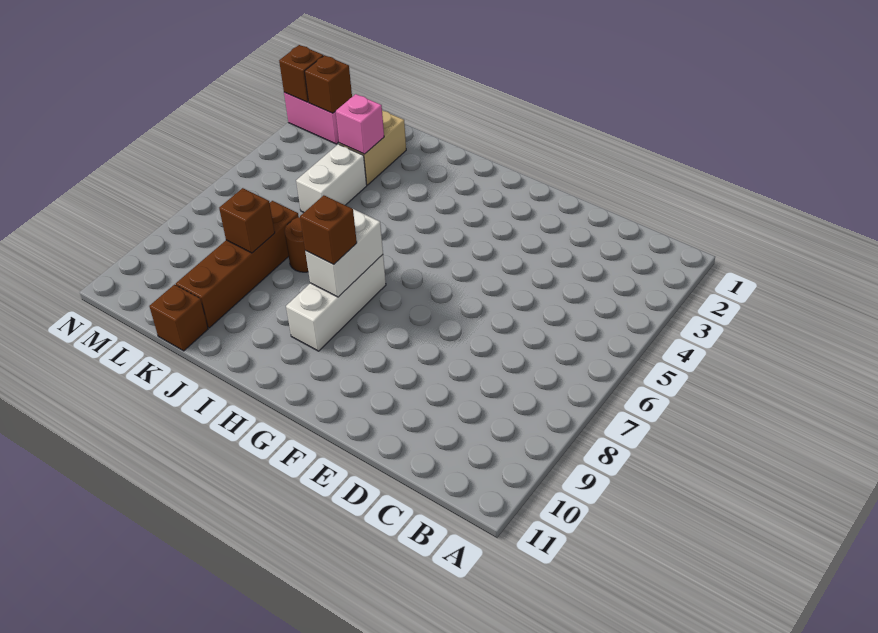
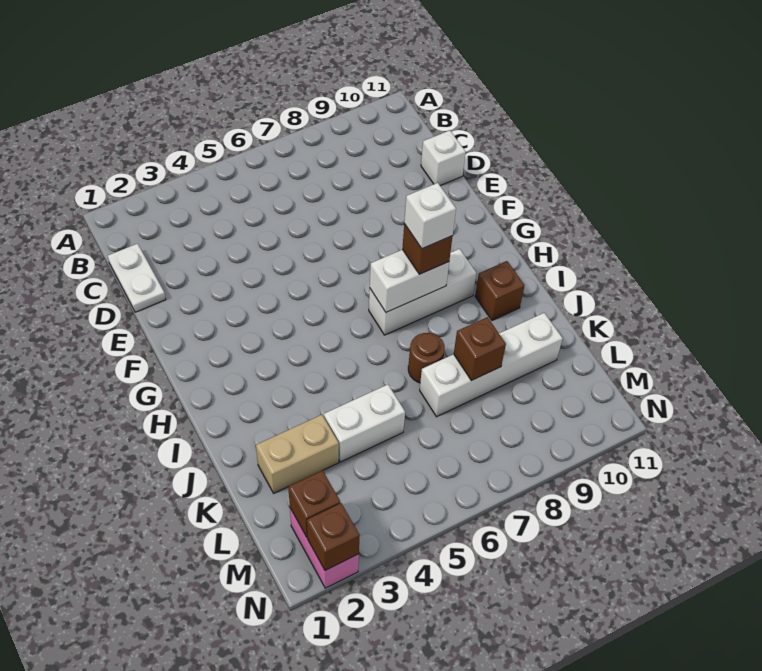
none -> white plate C1:D1 level 1
none -> white brick D11 level 1
none -> white brick H8 level 4
pink brick K3 level 2 -> none
brown brick K7:K10 level 1 -> white brick K7:K10 level 1
brown brick K11 level 1 -> brown brick I10 level 1

